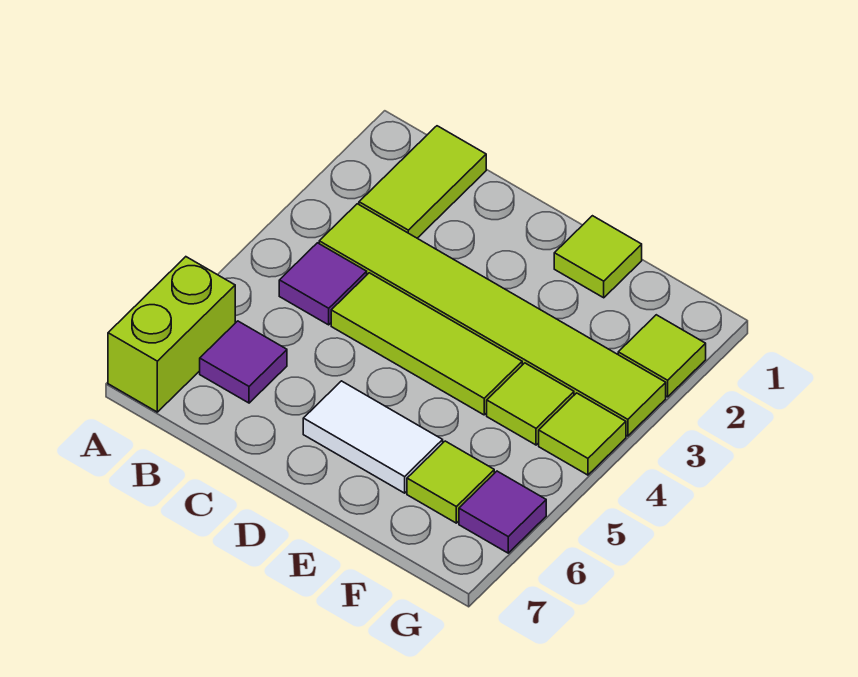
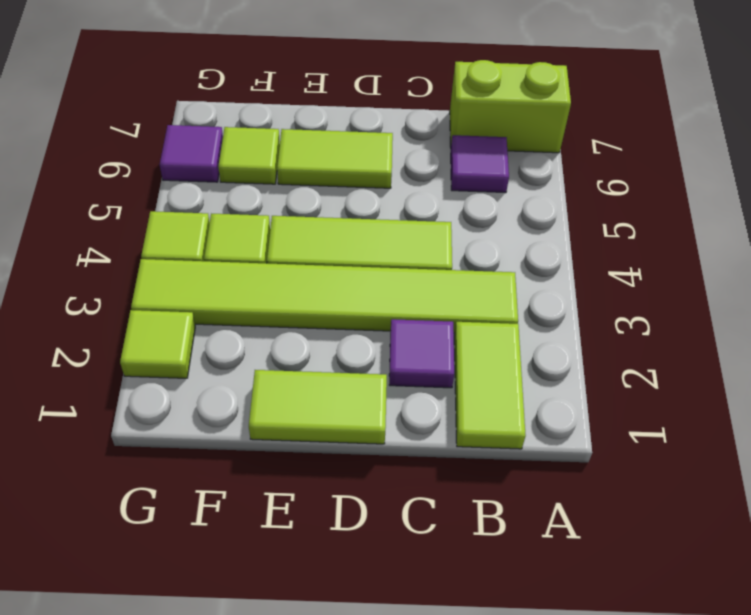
lime brick A6:A7 level 1 -> lime brick A7:B7 level 1
purple tile B4 level 1 -> purple tile C2 level 1
white tile D6:E6 level 1 -> lime tile D6:E6 level 1
lime tile E1 level 1 -> lime tile D1:E1 level 1

